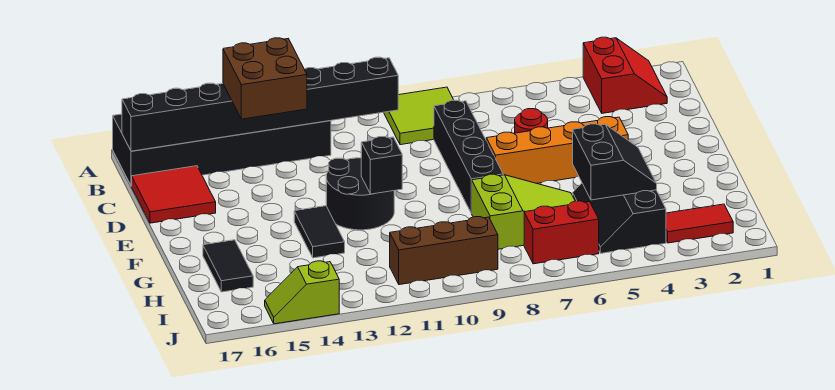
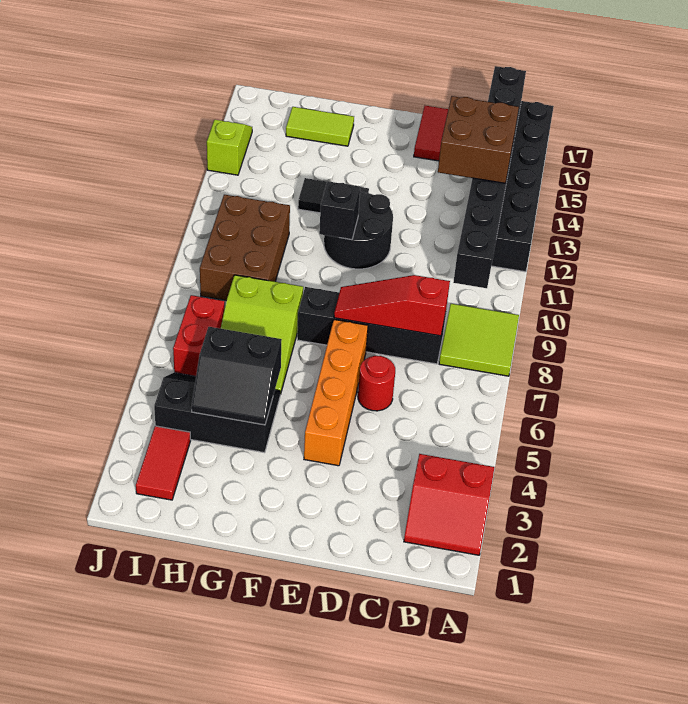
none -> red slope C8:E8 level 2 top C
black tile G16:H16 level 1 -> lime tile G16:H16 level 1
brown brick I9:I11 level 1 -> brown brick H9:I11 level 1

